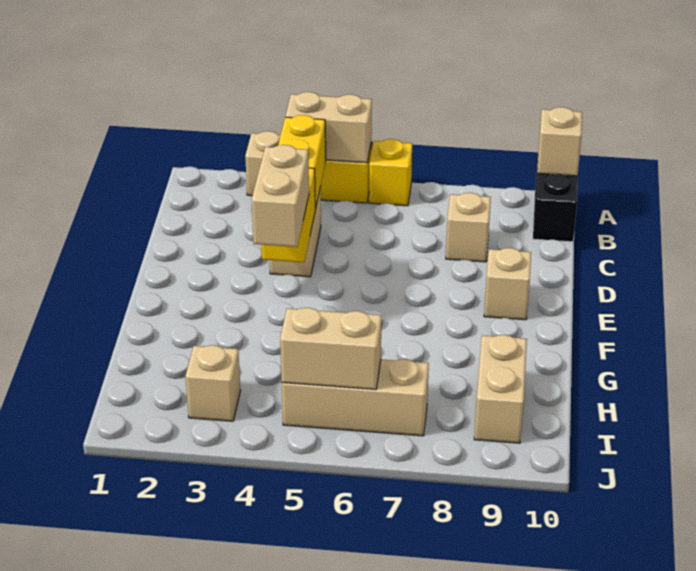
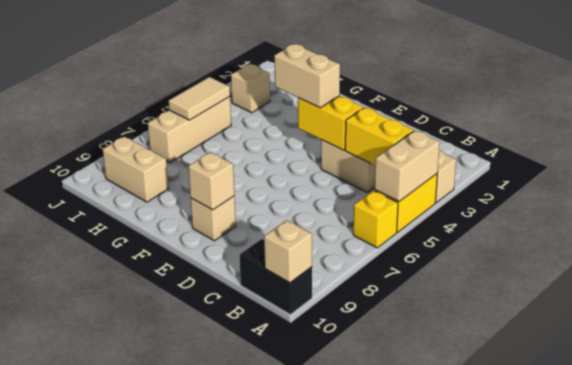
tan brick C8 level 1 -> tan brick E9 level 2
tan brick I5:I6 level 2 -> tan tile I5:I6 level 2

